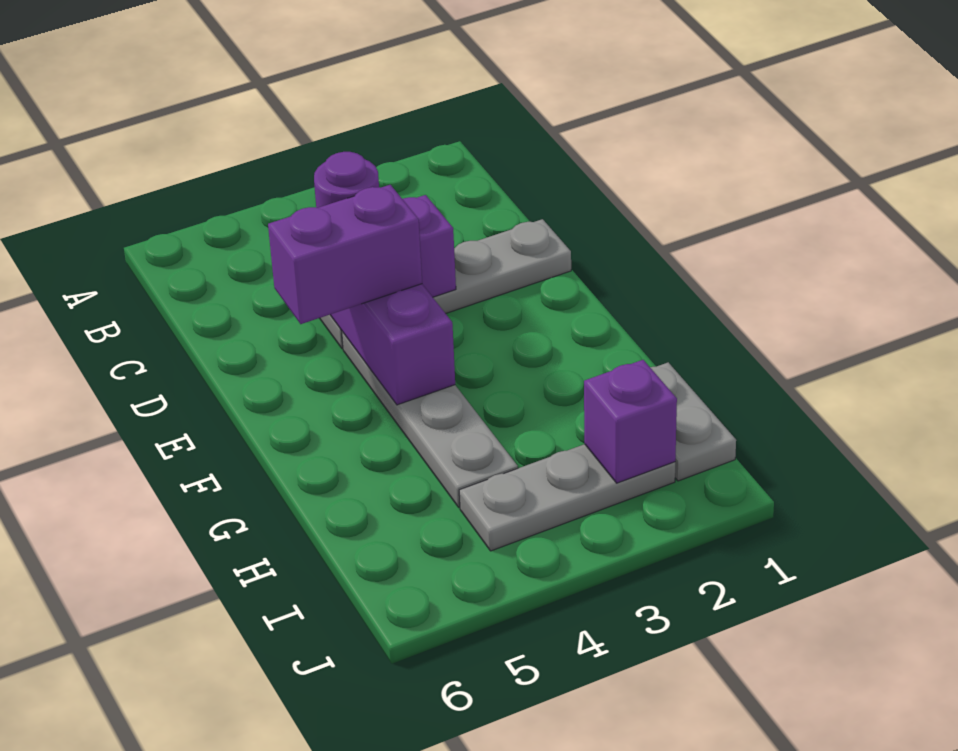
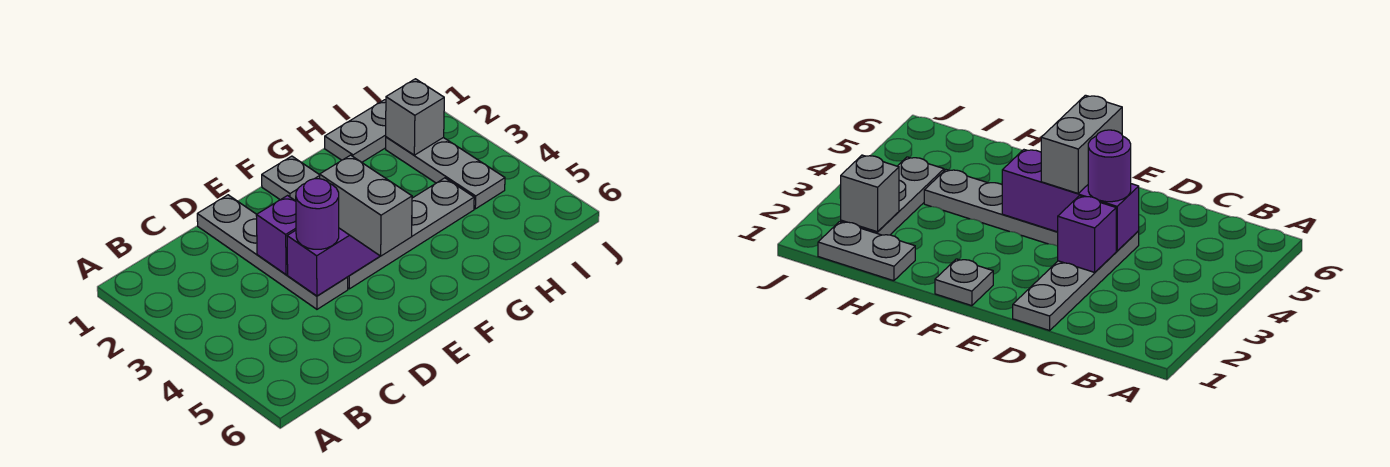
purple brick E4:E5 level 3 -> grey brick E4:E5 level 3
none -> grey plate F1 level 1
purple brick I2 level 2 -> grey brick I2 level 2

